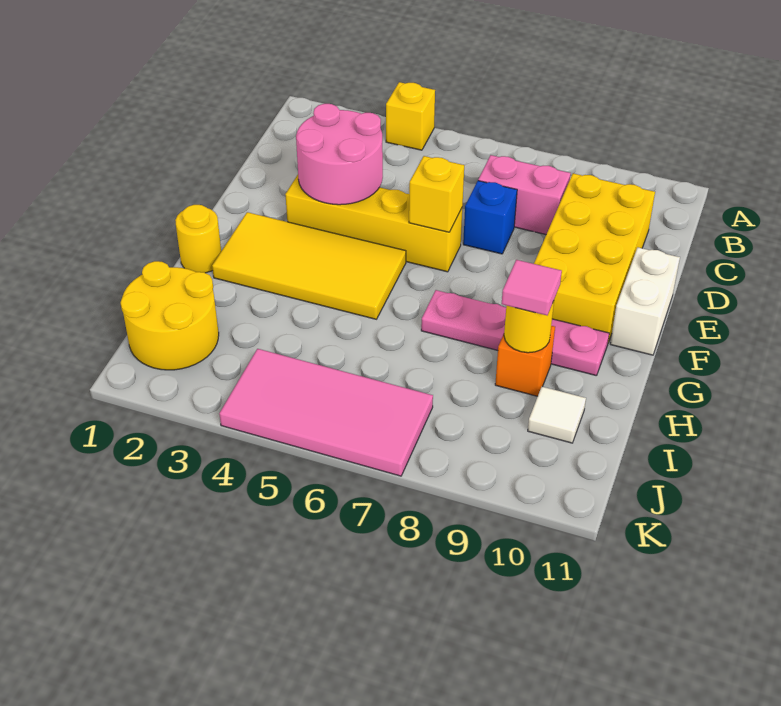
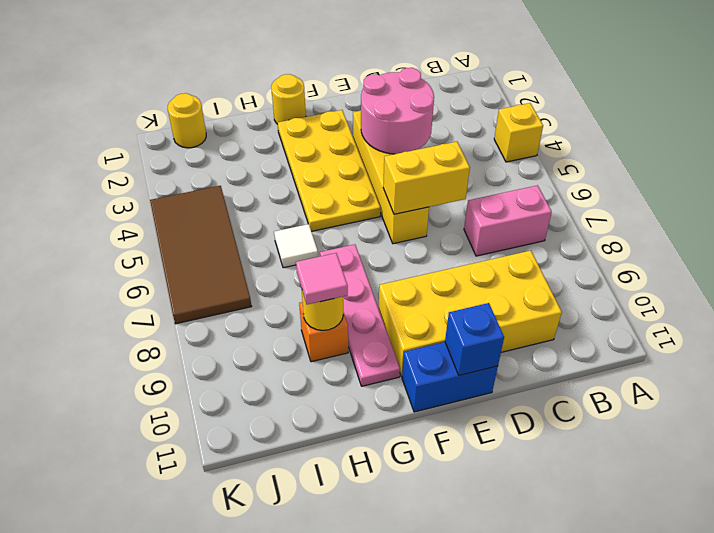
pink brick C7:C8 level 1 -> pink brick B7:C7 level 1
blue brick D7 level 1 -> blue brick E11 level 2
yellow brick E6 level 2 -> yellow brick D6:E6 level 2
white brick E11:F11 level 1 -> blue brick E11:F11 level 1
yellow tile F2:G5 level 1 -> yellow plate F2:G5 level 1
yellow round brick I1:J2 level 1 -> yellow round brick J1 level 1
white tile I10 level 1 -> white tile H6 level 1
pink tile J4:K7 level 1 -> brown tile J4:K7 level 1

